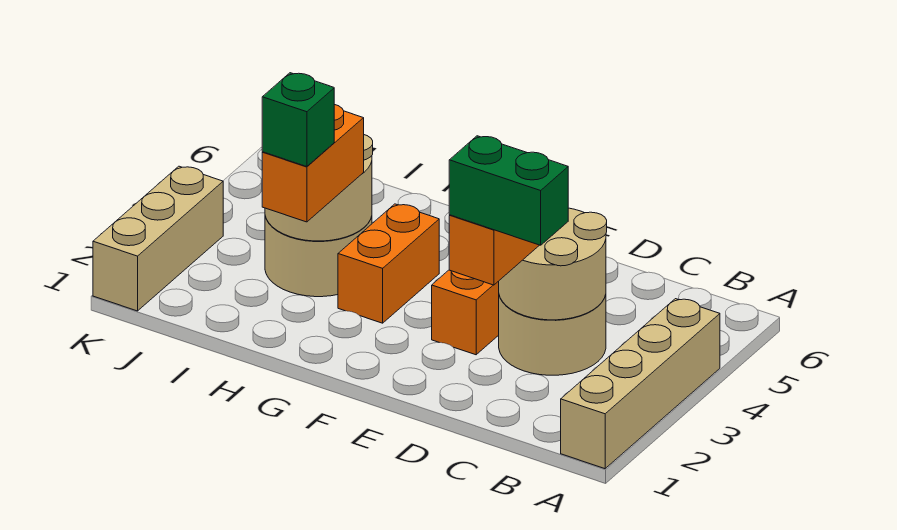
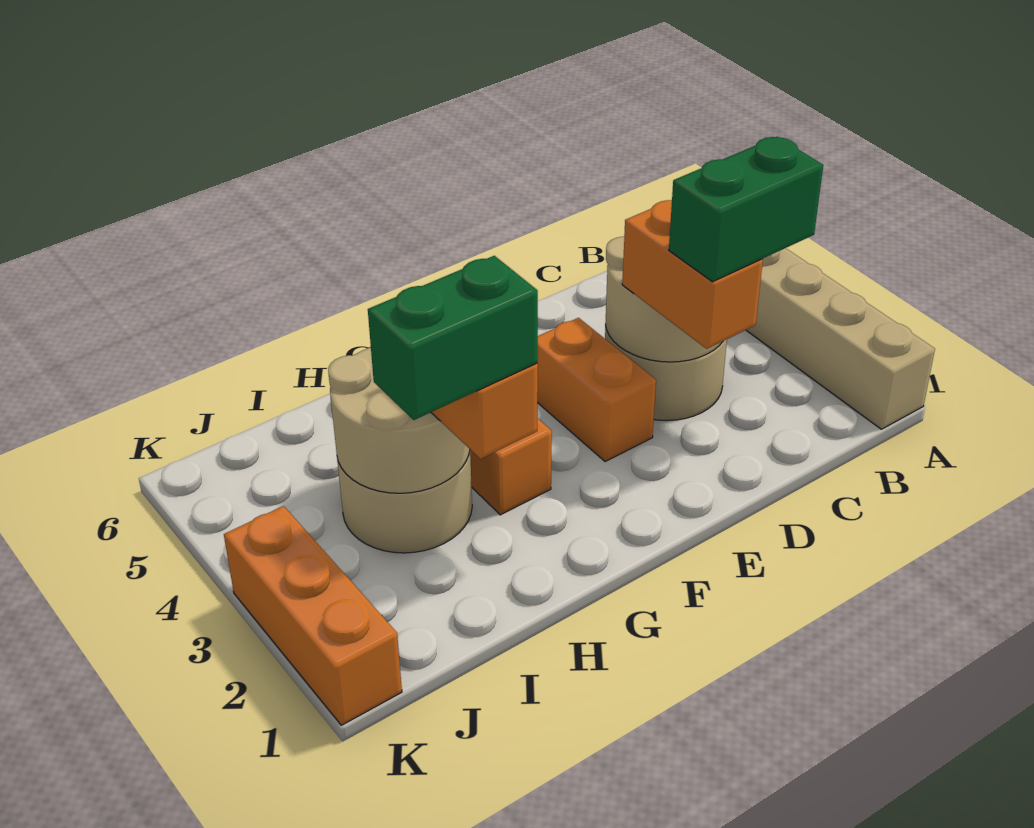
green brick H2 level 4 -> green brick H2:I2 level 4
tan brick K1:K3 level 1 -> orange brick K1:K3 level 1

